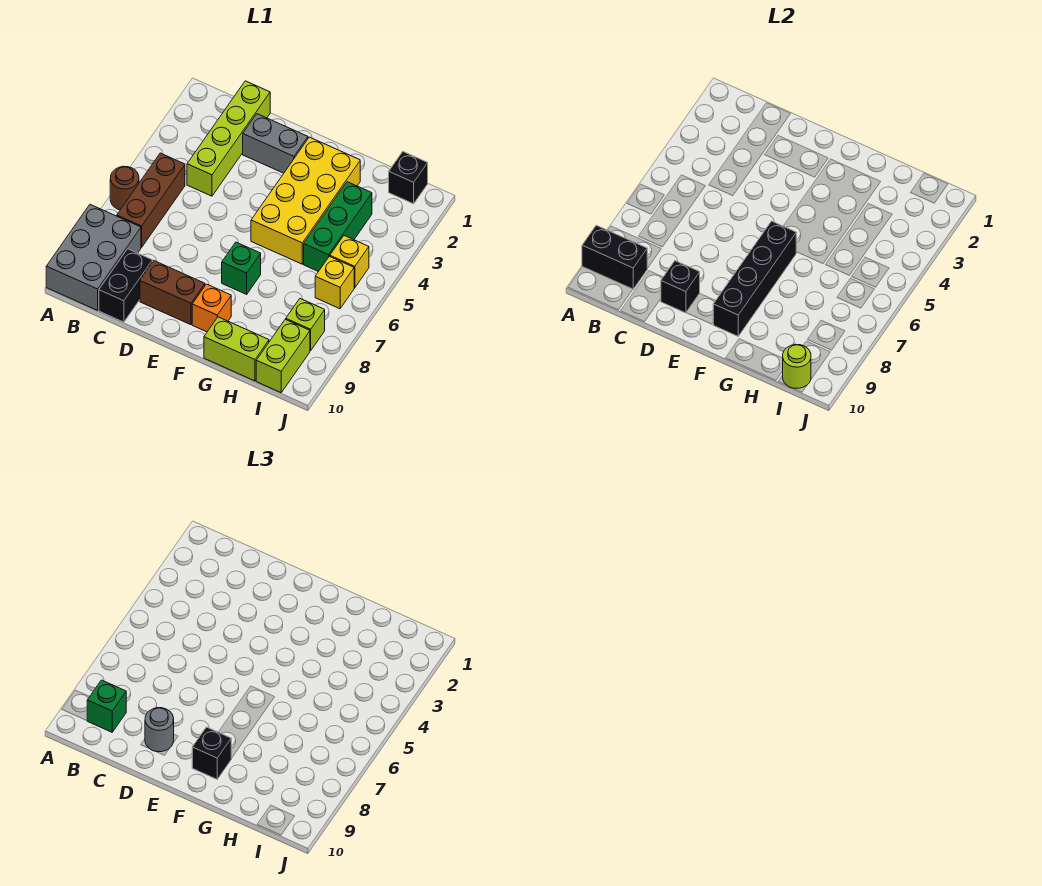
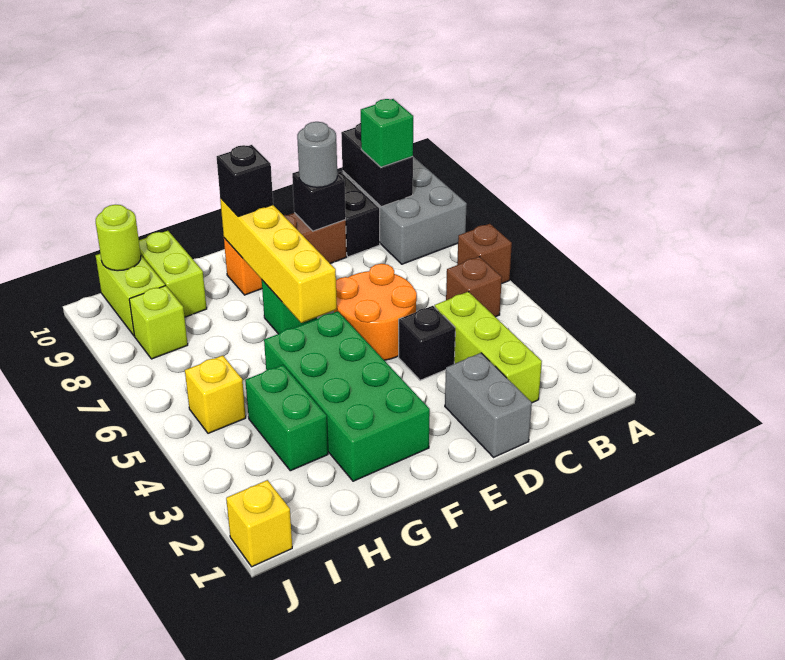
brown round brick A6 level 1 -> brown brick A6 level 1
black brick A9:B9 level 2 -> black brick B9:B10 level 2
brown brick B5:B7 level 1 -> brown brick B5 level 1
lime brick C1:C4 level 1 -> lime brick C2:C4 level 1
grey brick D2:E2 level 1 -> grey brick D1:D2 level 1
none -> orange round brick D5:E6 level 1
yellow brick F2:G5 level 1 -> green brick F2:G5 level 1
black brick F6:F9 level 2 -> yellow brick F6:F9 level 2
lime brick G10:H10 level 1 -> lime brick H9:H10 level 1
green brick H3:H5 level 1 -> green brick H3:H4 level 1
black brick I1 level 1 -> black brick D4 level 1
yellow brick I6 level 1 -> yellow brick J1 level 1

